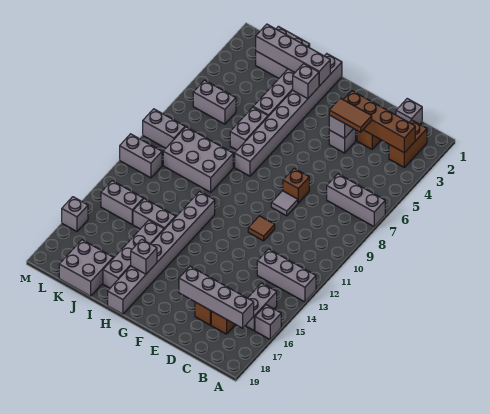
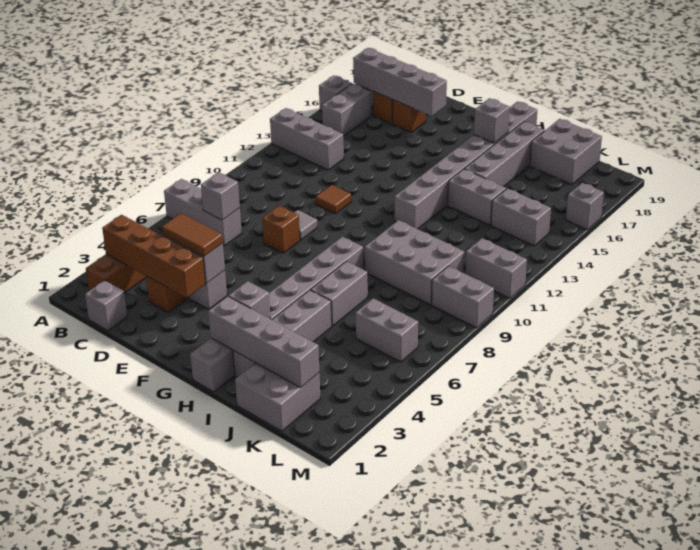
none -> grey brick C7 level 2

